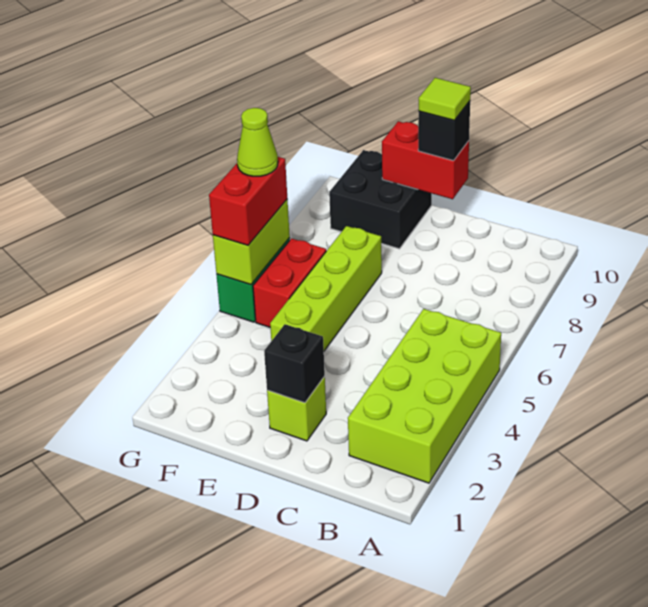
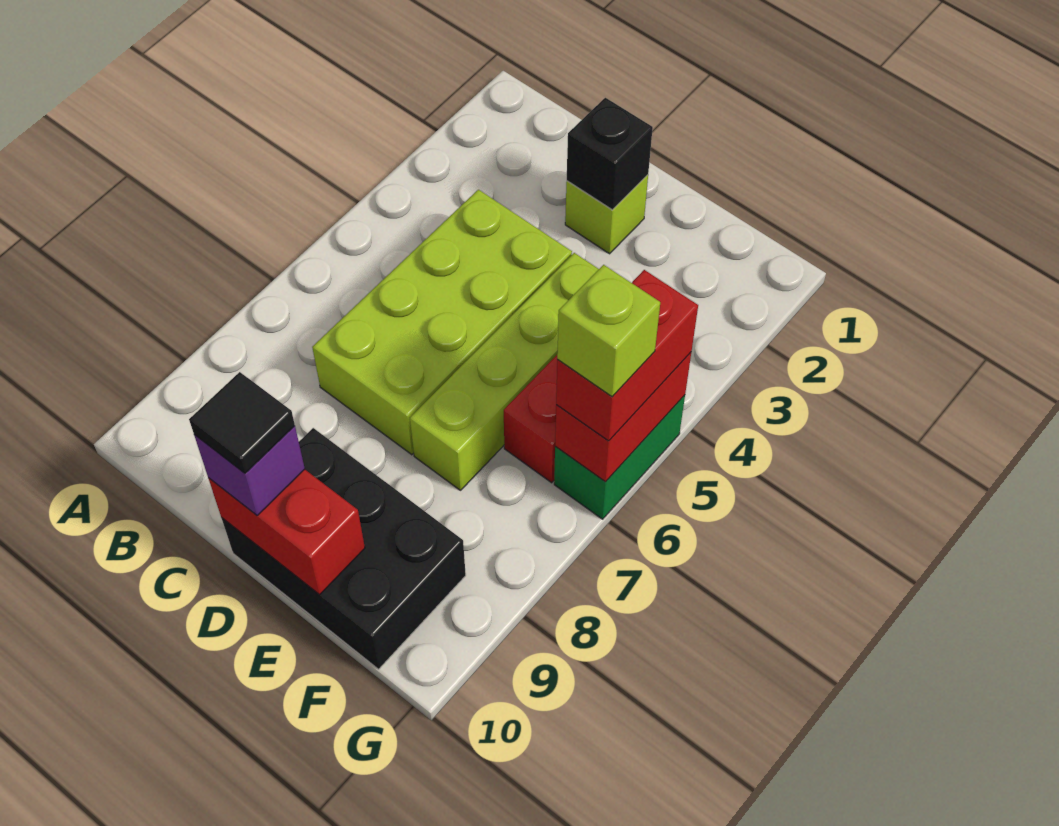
lime brick A2:B5 level 1 -> lime brick C4:D7 level 1
black brick D10 level 3 -> purple brick D10 level 3
lime tile D10 level 4 -> black tile D10 level 4
black brick E9:F10 level 1 -> black brick D9:F10 level 1
lime brick G5:G6 level 2 -> red brick G5:G6 level 2
lime cone G6 level 4 -> lime brick G6 level 4

